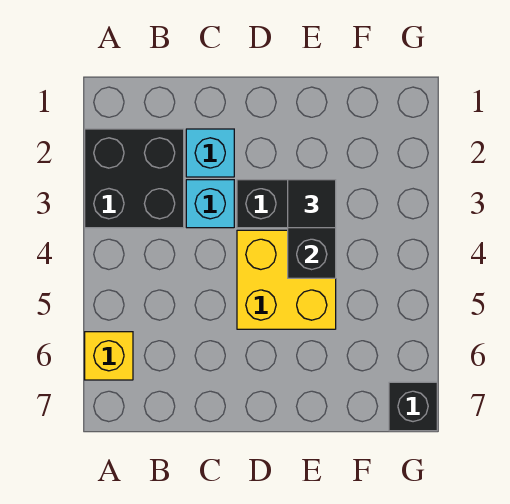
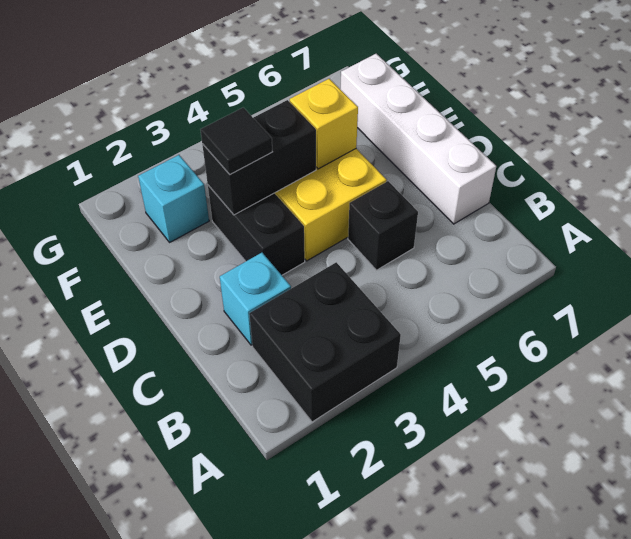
yellow brick A6 level 1 -> yellow brick E5 level 2
cyan brick C3 level 1 -> cyan brick F2 level 1
none -> white brick C7:F7 level 1
black brick G7 level 1 -> black brick C5 level 1

